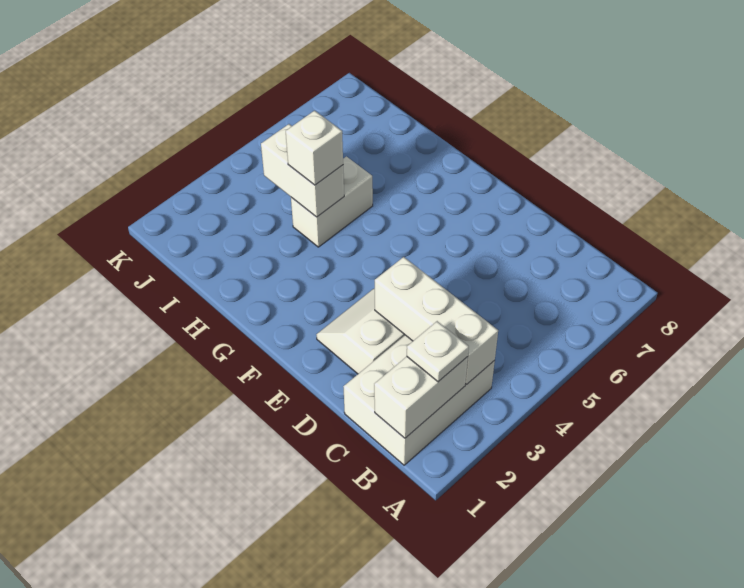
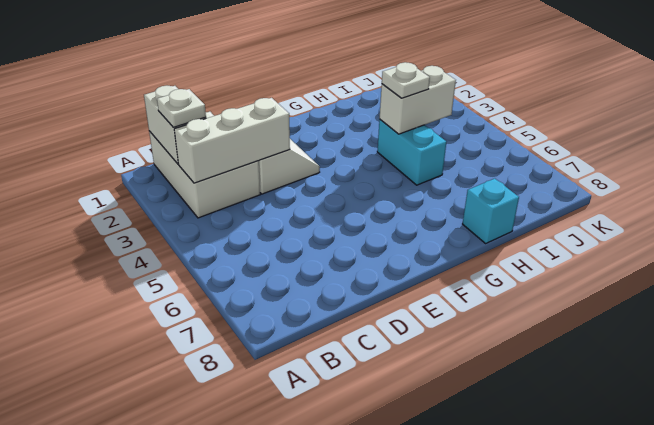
white brick H4:H5 level 1 -> cyan brick H4:H5 level 1
white brick H4 level 3 -> white plate H4 level 3
none -> cyan brick H8 level 1

